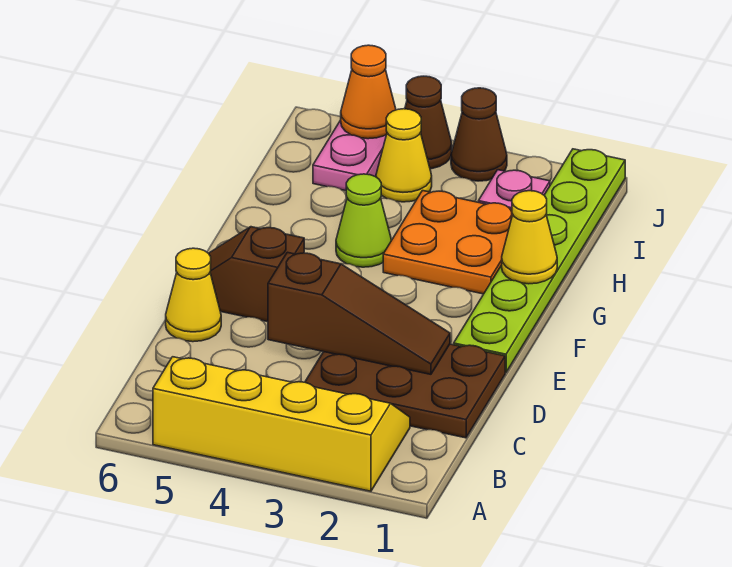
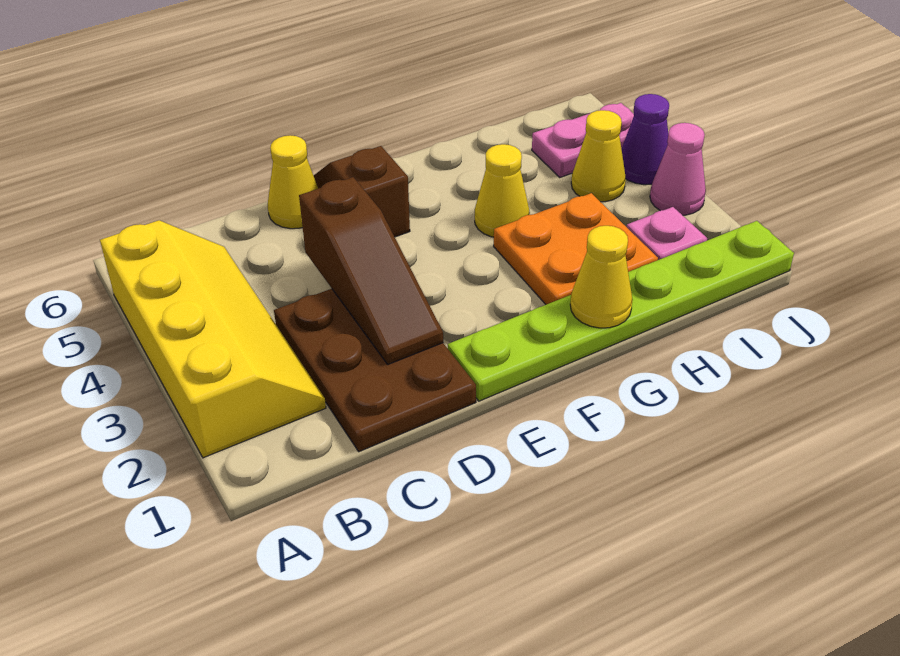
lime cone G4 level 1 -> yellow cone G4 level 1
brown cone J3 level 1 -> pink cone J3 level 1
brown cone J4 level 1 -> purple cone J4 level 1
orange cone J5 level 2 -> none

